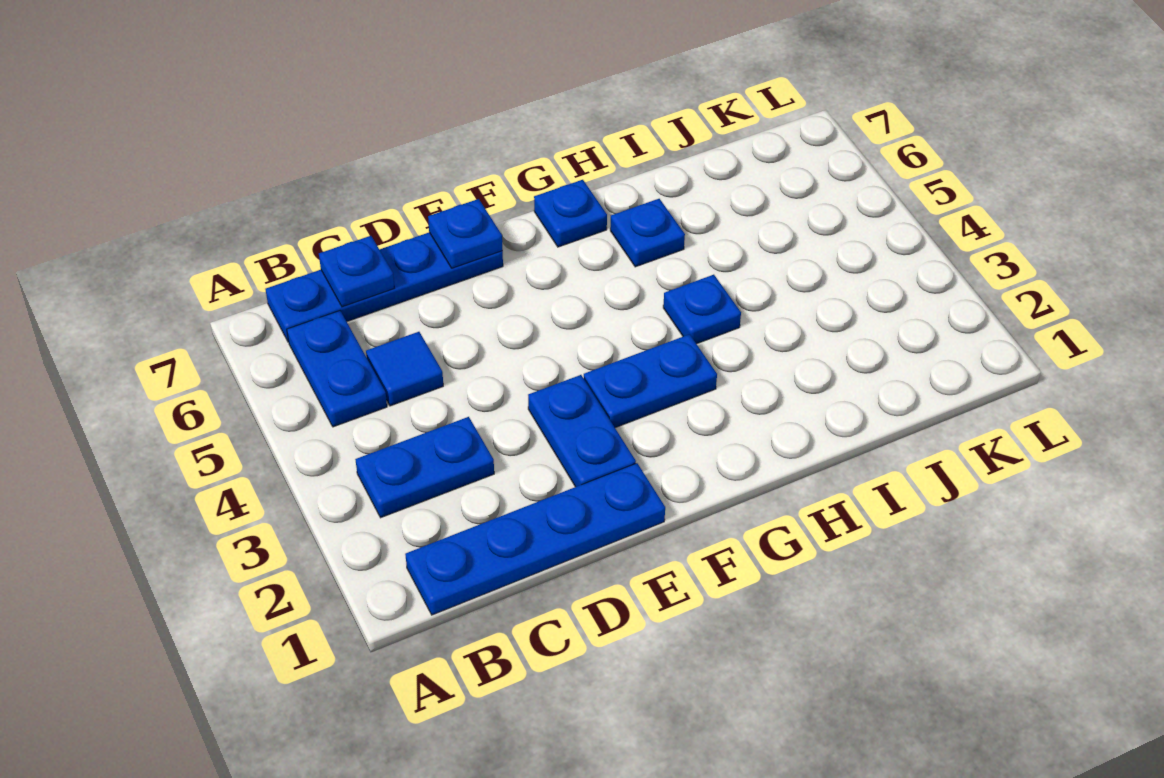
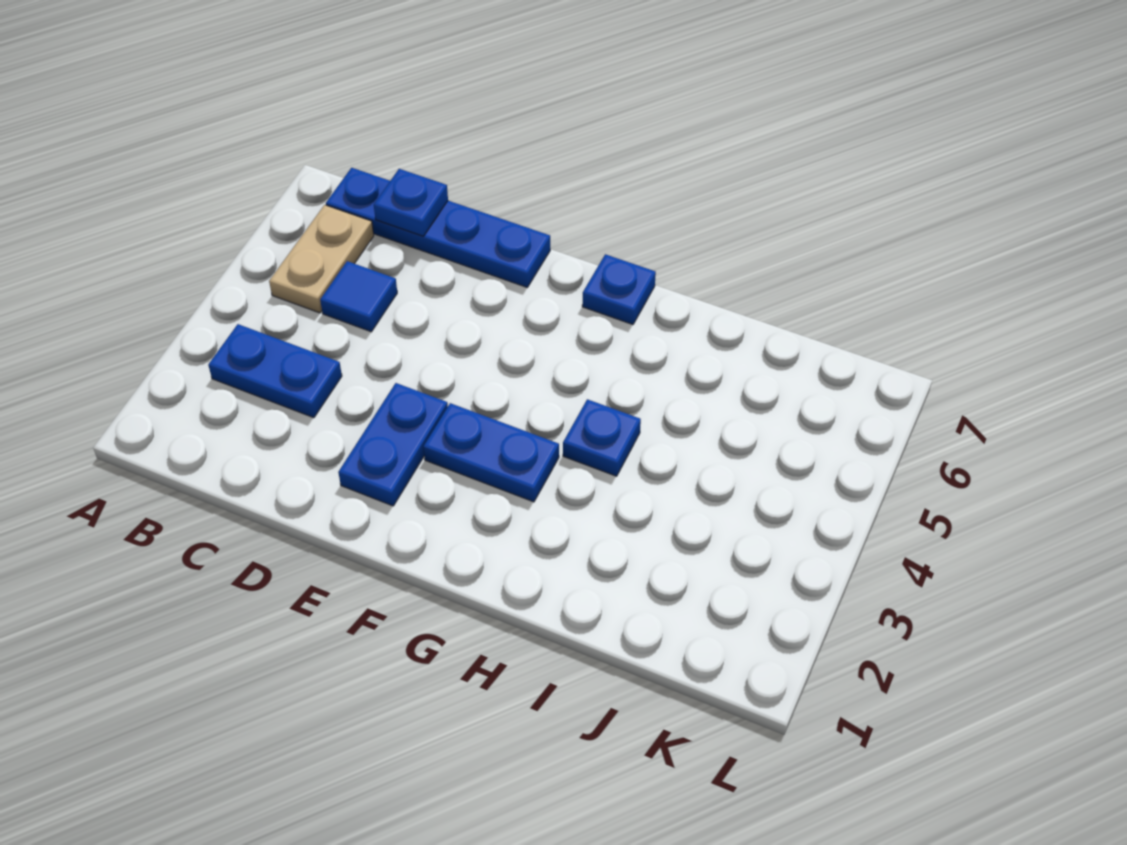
blue plate B1:E1 level 1 -> none
blue plate B5:B6 level 1 -> tan plate B5:B6 level 1
blue plate E7 level 2 -> none
blue plate H6 level 1 -> none

